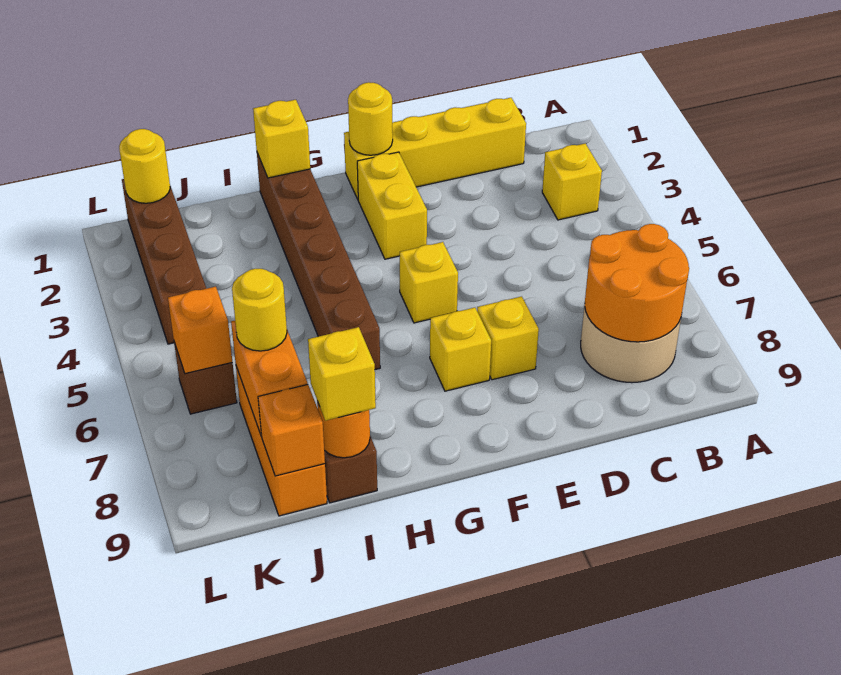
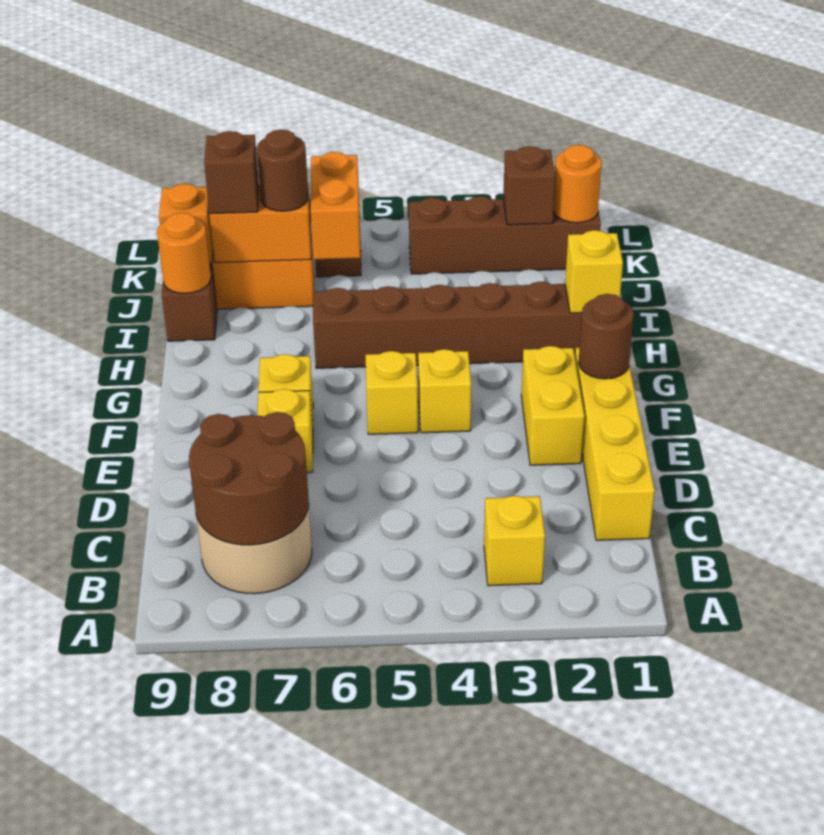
orange round brick B7:C8 level 2 -> brown round brick B7:C8 level 2
yellow round brick F1 level 2 -> brown round brick F1 level 2
yellow brick F2:F3 level 1 -> yellow brick E2:F2 level 1
yellow brick I9 level 3 -> yellow brick F4 level 1
yellow round brick J7 level 3 -> brown round brick J7 level 3
none -> brown brick J8 level 3
yellow round brick K1 level 2 -> orange round brick K1 level 2
none -> brown brick K2 level 2
orange brick K6 level 2 -> orange brick J6:K6 level 2

